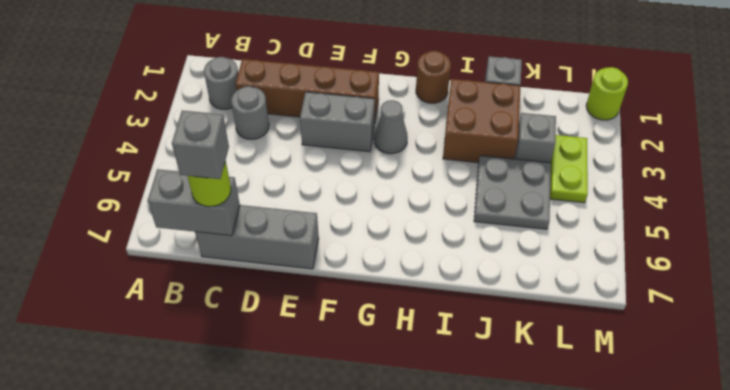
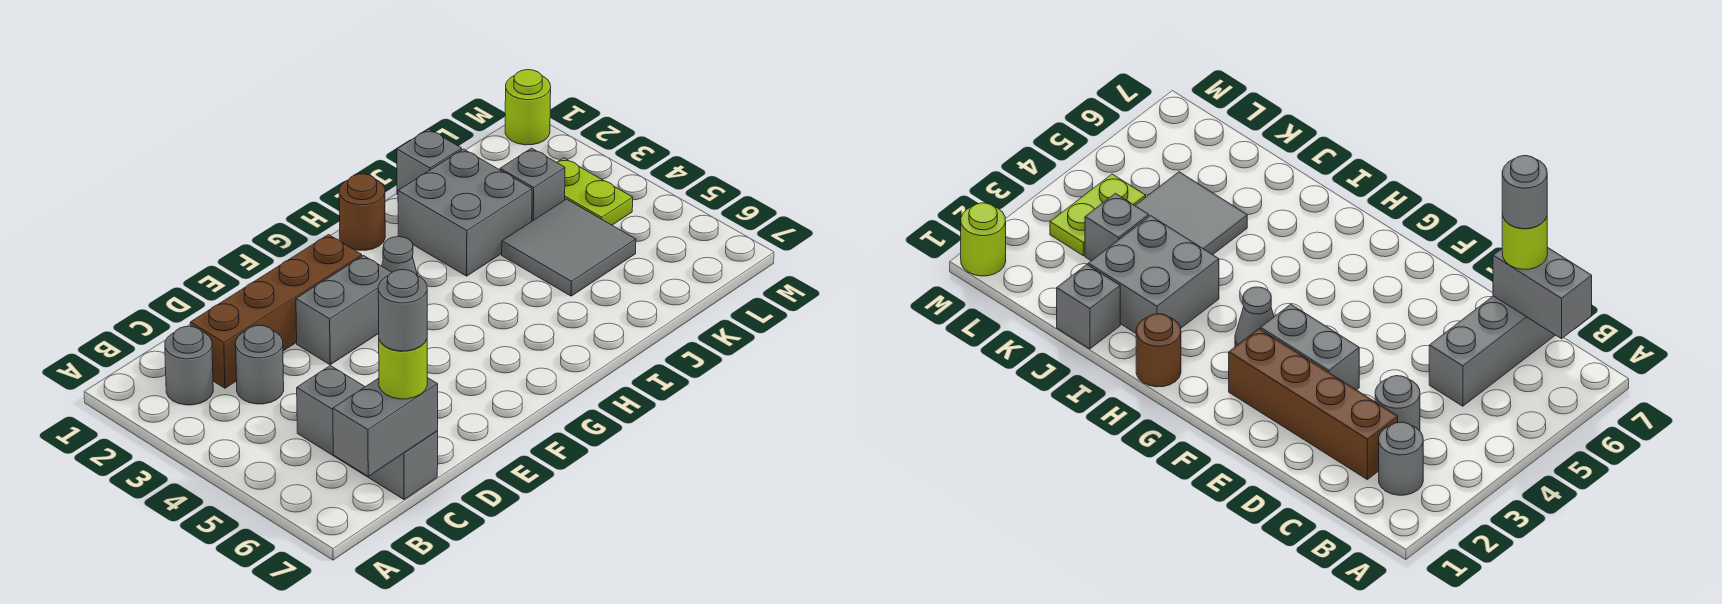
grey brick C7:E7 level 1 -> grey brick C5:C7 level 1
grey brick C7 level 4 -> grey round brick C7 level 4
brown brick I2:J3 level 1 -> grey brick I2:J3 level 1
grey plate J4:K5 level 1 -> grey tile J4:K5 level 1

